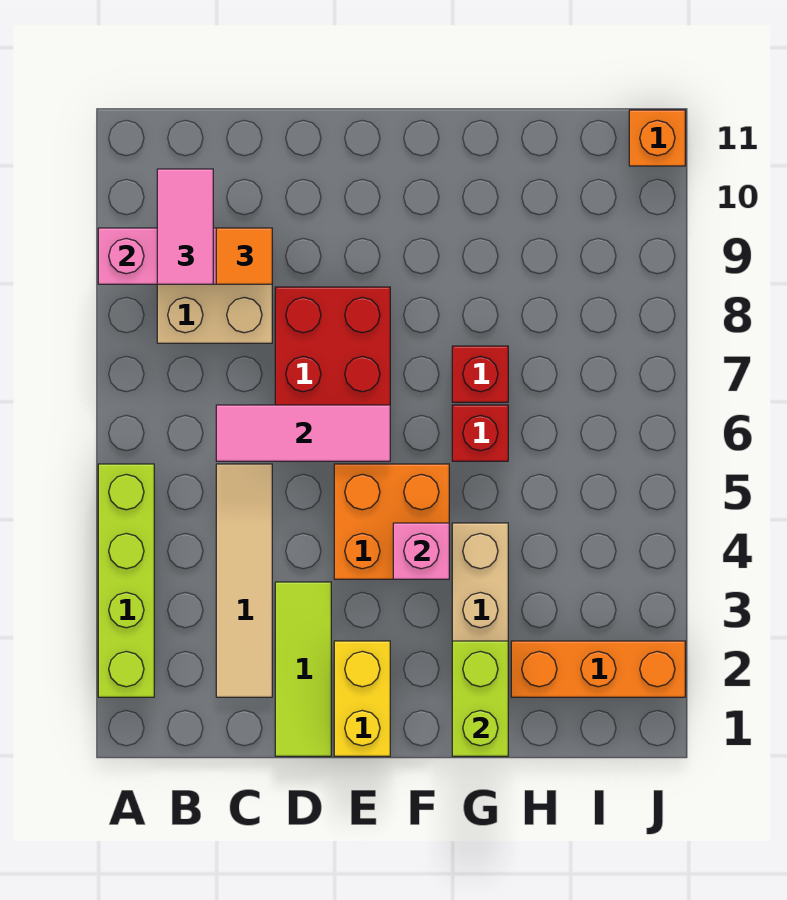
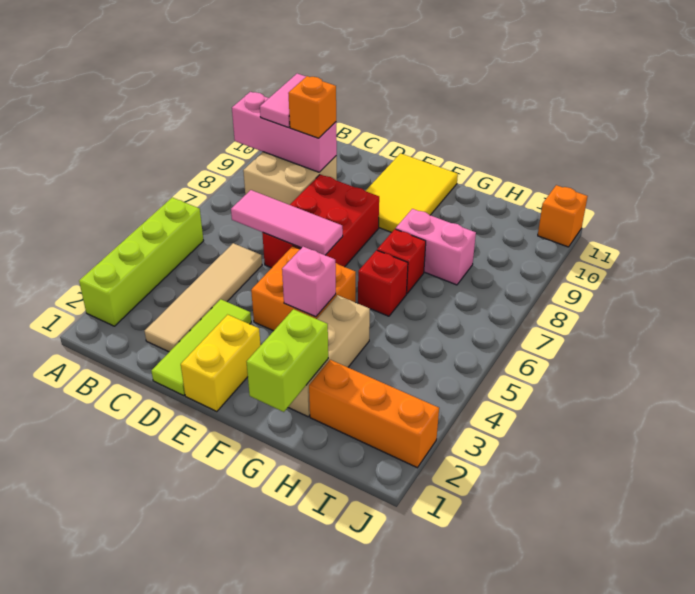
orange tile C9 level 3 -> orange brick C9 level 3
none -> yellow tile E9:F11 level 1
none -> pink brick G8:H8 level 1

